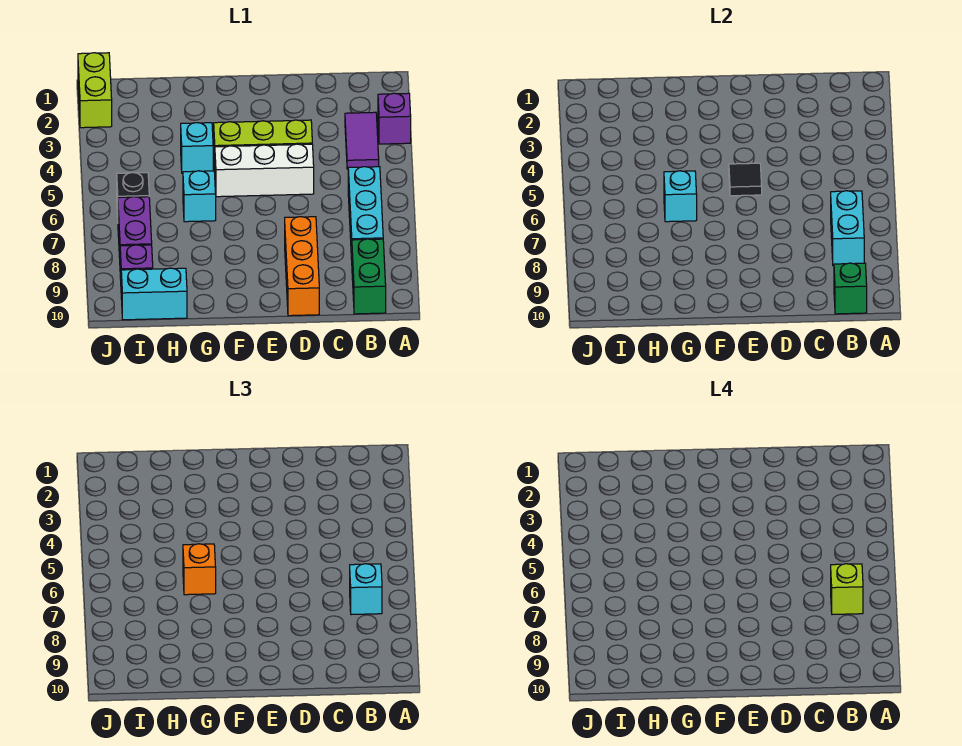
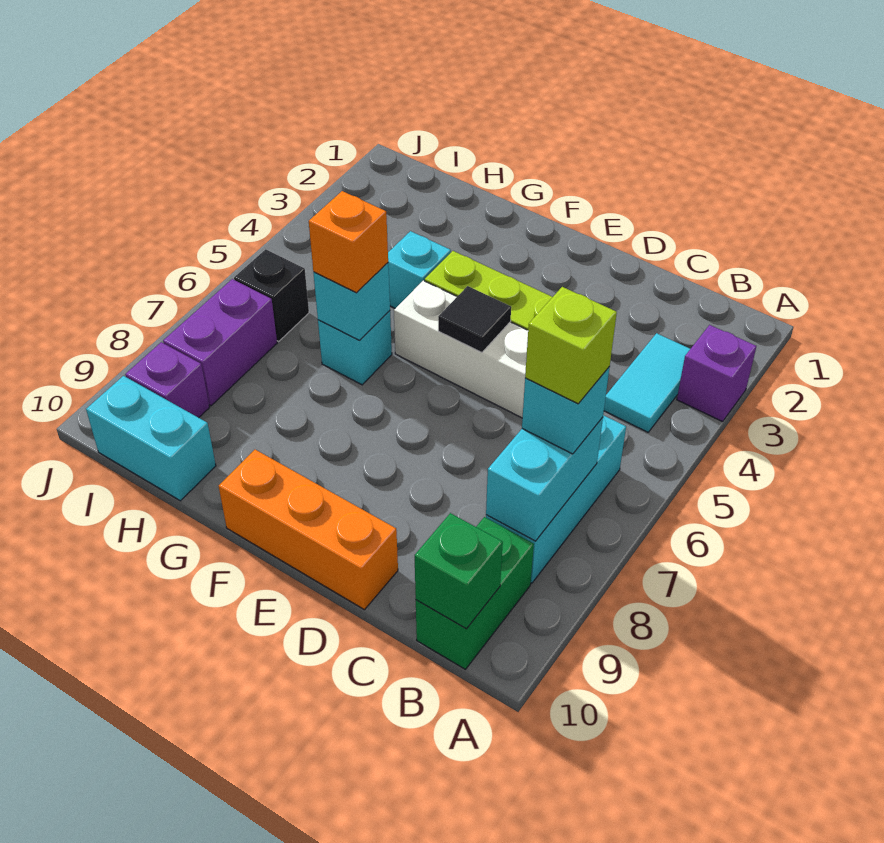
purple tile B3:B4 level 1 -> cyan tile B3:B4 level 1
orange brick D8:D10 level 1 -> orange brick D10:F10 level 1
lime brick J1:J2 level 1 -> none

